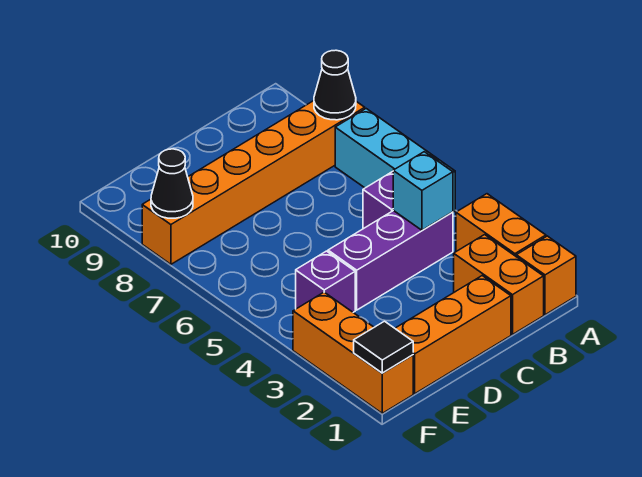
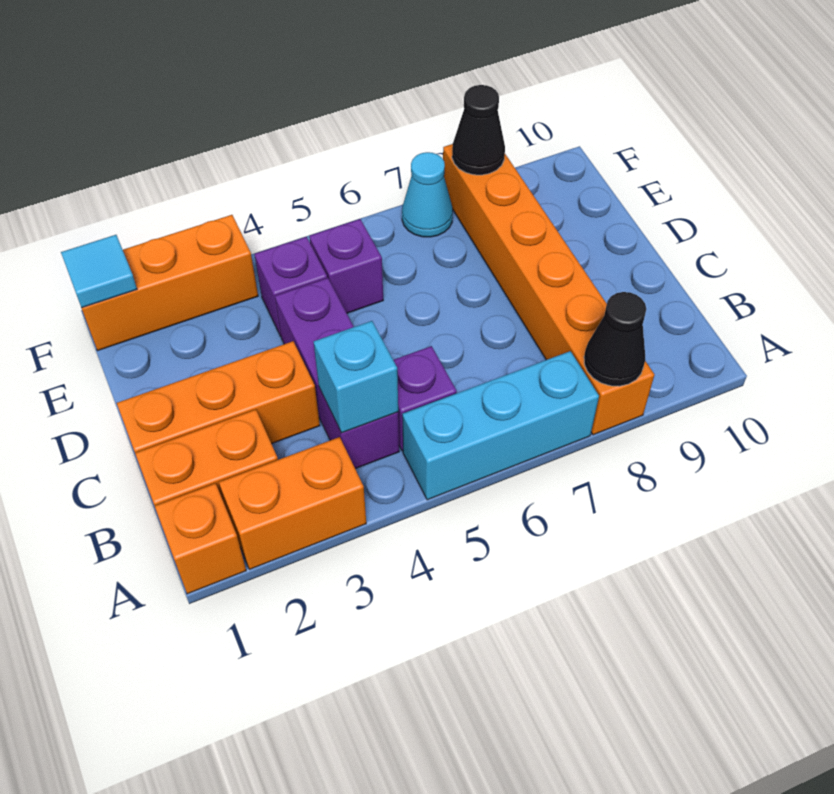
orange brick C1:E1 level 1 -> orange brick C1:C3 level 1
none -> purple brick E5 level 1
black tile F1 level 2 -> cyan tile F1 level 2
none -> cyan cone F7 level 1

